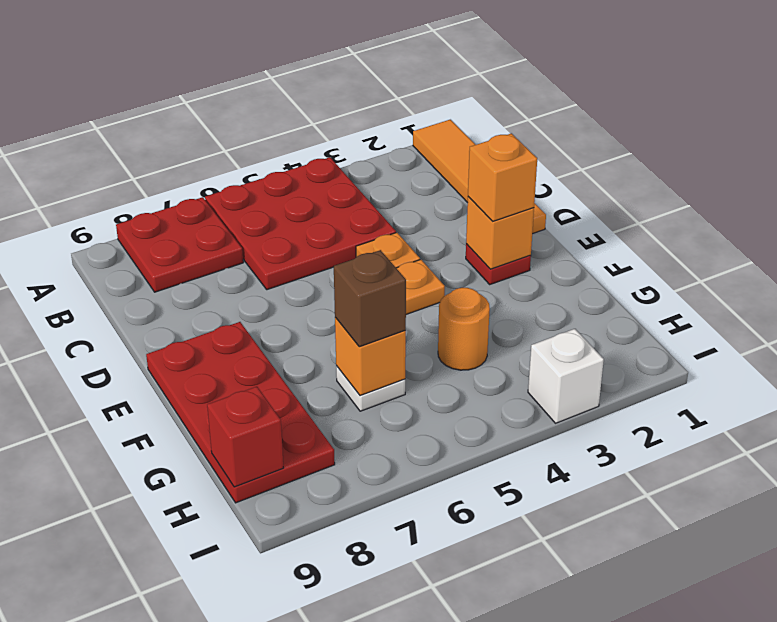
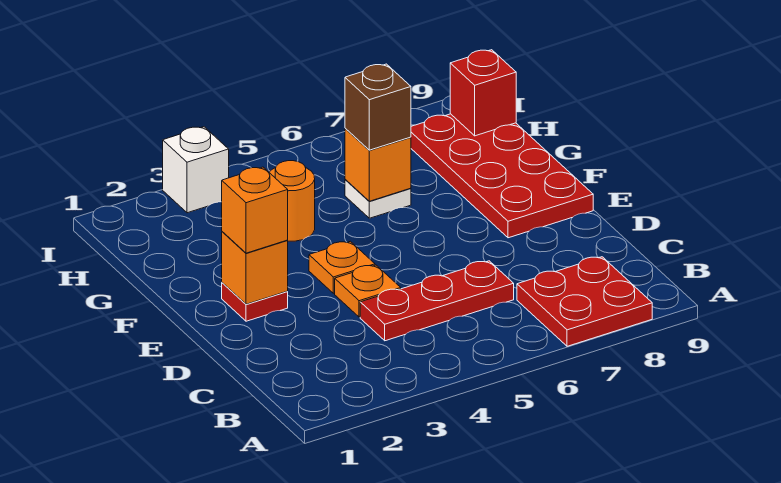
orange tile A1:D1 level 1 -> none
red plate A4:C6 level 1 -> red plate C4:C6 level 1

